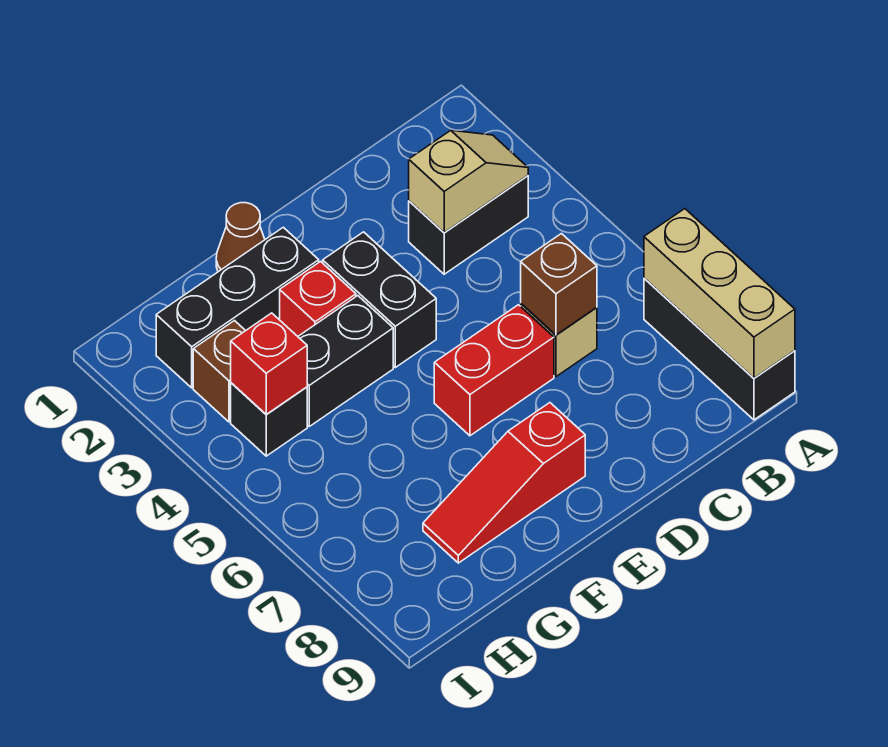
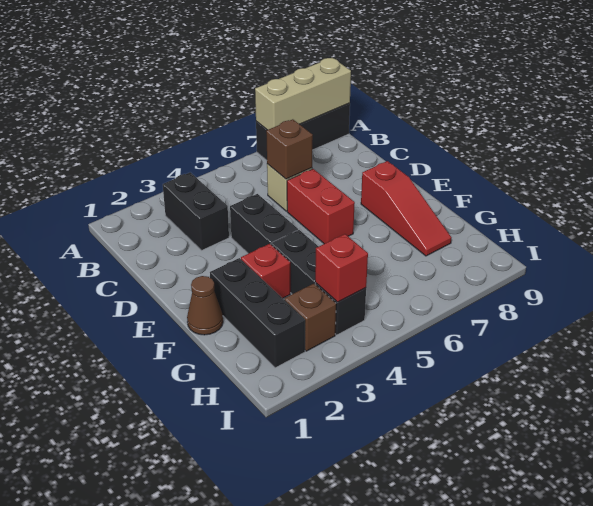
tan slope B3:C3 level 2 top C -> none
black brick E3:E4 level 1 -> black brick D4:E4 level 1

